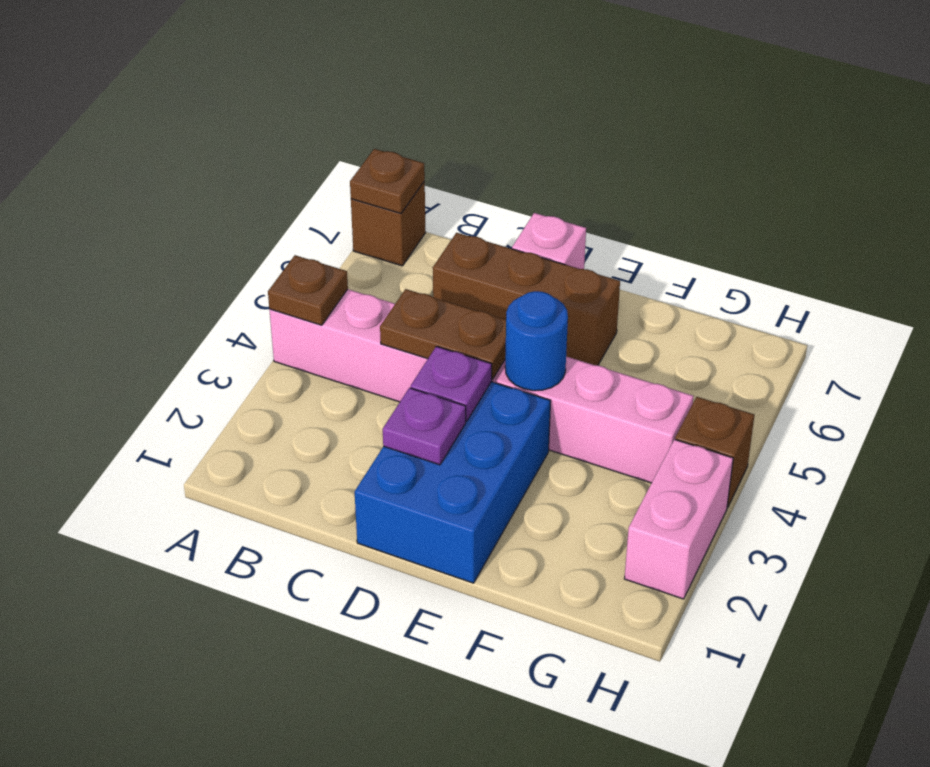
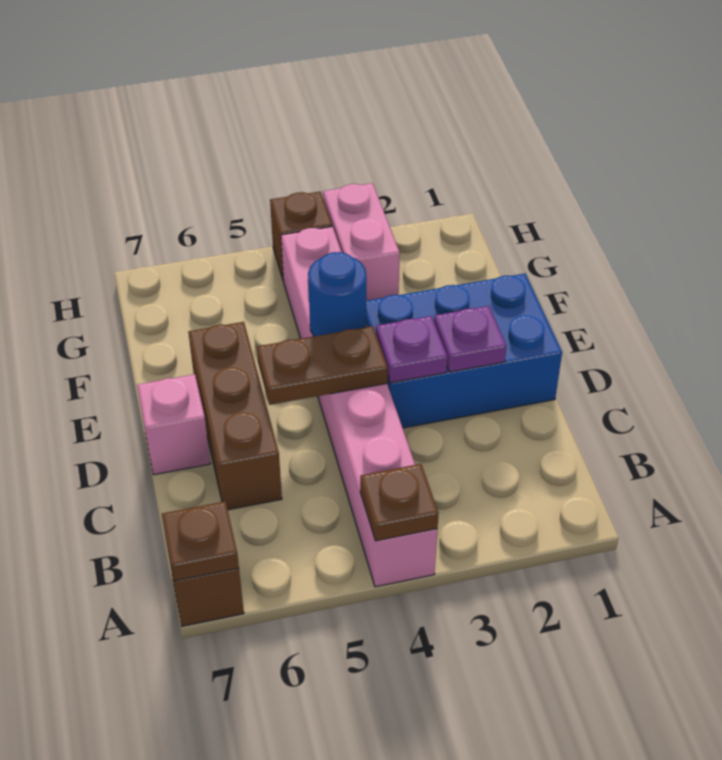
brown plate C4:D4 level 2 -> brown plate D4:D5 level 2
pink brick H2:H3 level 1 -> pink brick G3:H3 level 1

